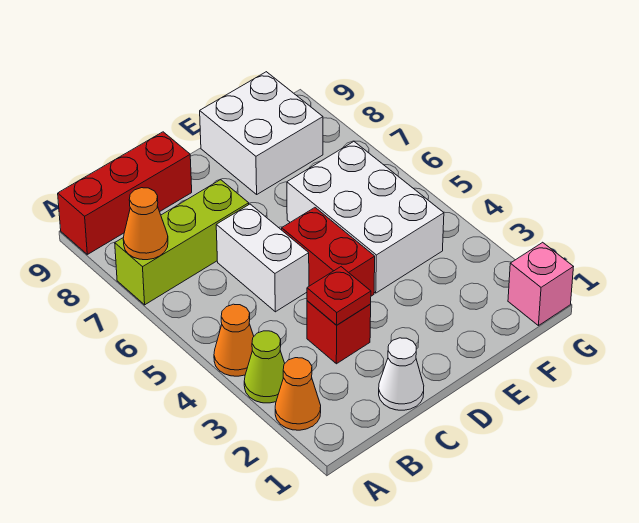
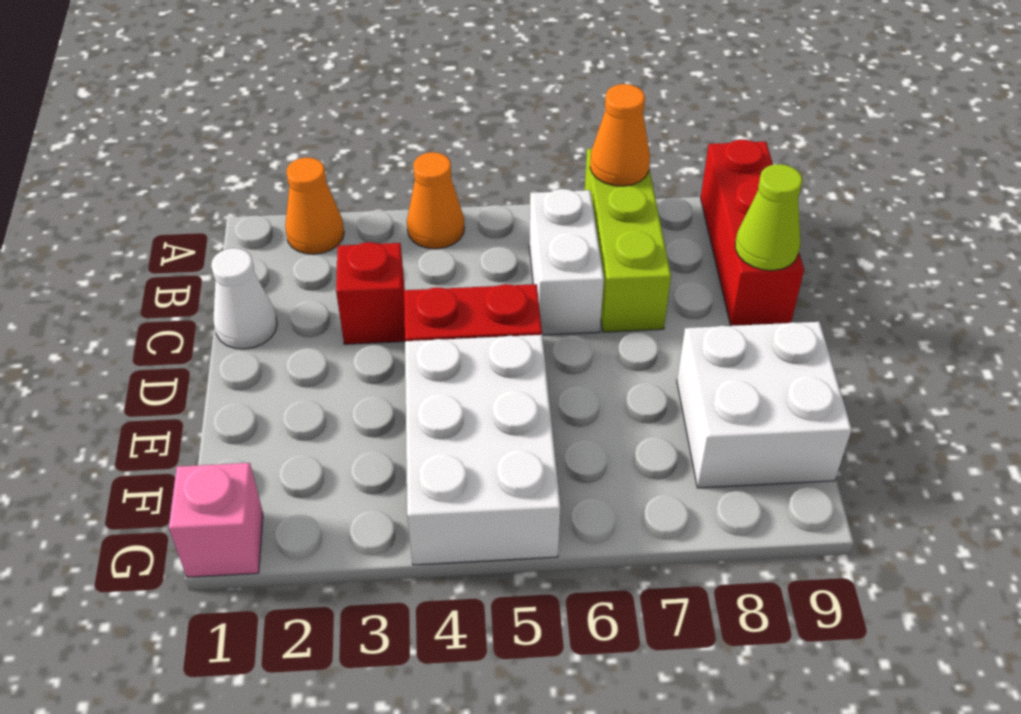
lime cone A3 level 1 -> lime cone C9 level 2
red plate C3 level 2 -> none
white brick C5:C6 level 1 -> white brick B6:C6 level 1
white brick E4:F6 level 1 -> white brick E4:G5 level 1

